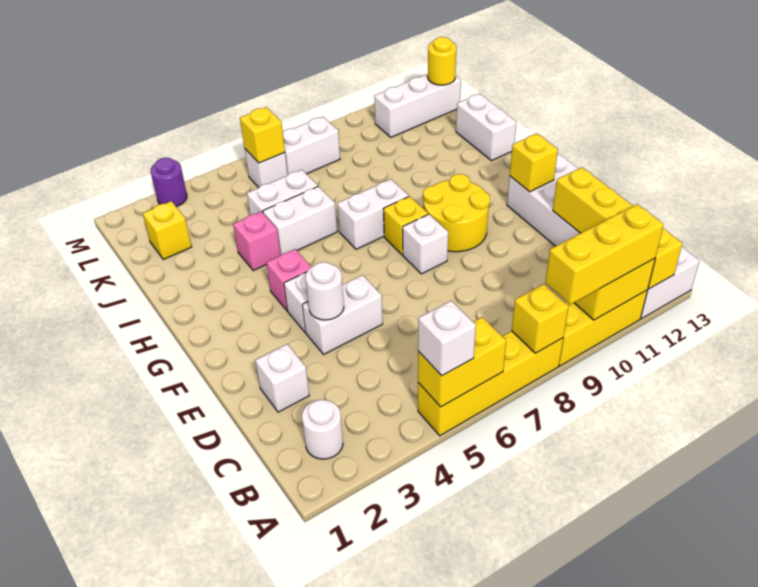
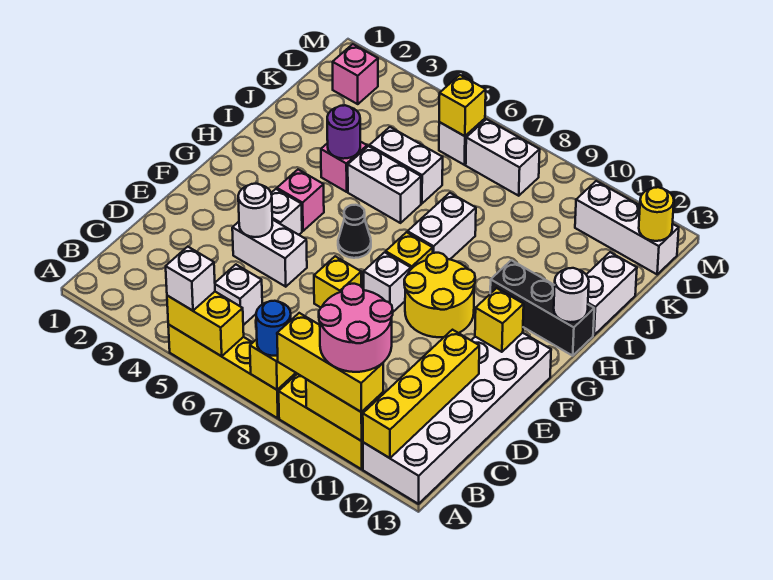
none -> blue round brick A8 level 3
none -> pink round brick A10:B11 level 4
white round brick B2 level 1 -> white round brick H13 level 2
white brick D2 level 1 -> white brick C5 level 1
none -> black cone G6 level 1
white brick H7:H8 level 1 -> white brick H8:I8 level 1
none -> black brick H11:H13 level 1
yellow brick K2 level 1 -> yellow brick E7 level 1
none -> pink brick L2 level 1
purple round brick M3 level 1 -> purple round brick I4 level 2

